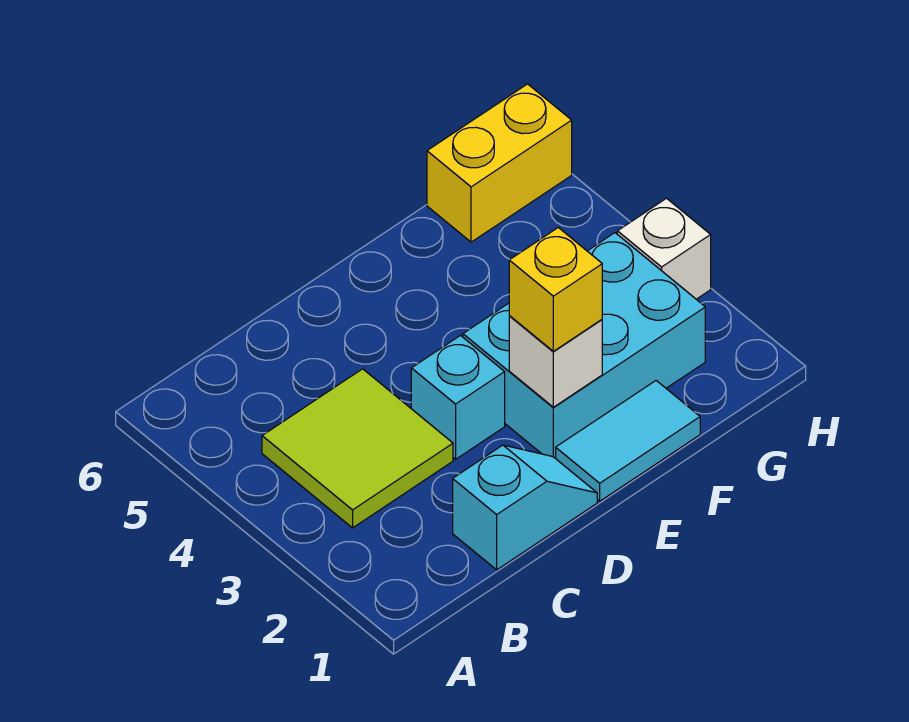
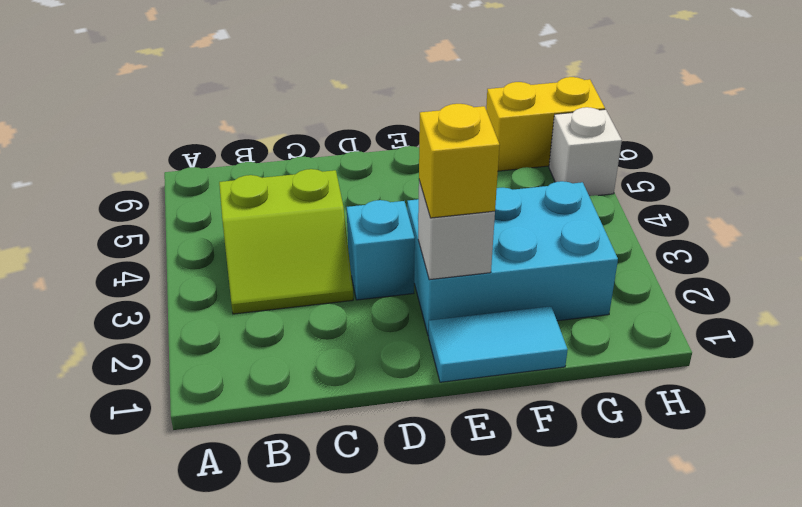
lime tile B3:C4 level 1 -> lime slope B3:C4 level 1 top 4
cyan slope C1:D1 level 1 top C -> none
white brick H3 level 1 -> white brick H5 level 1

